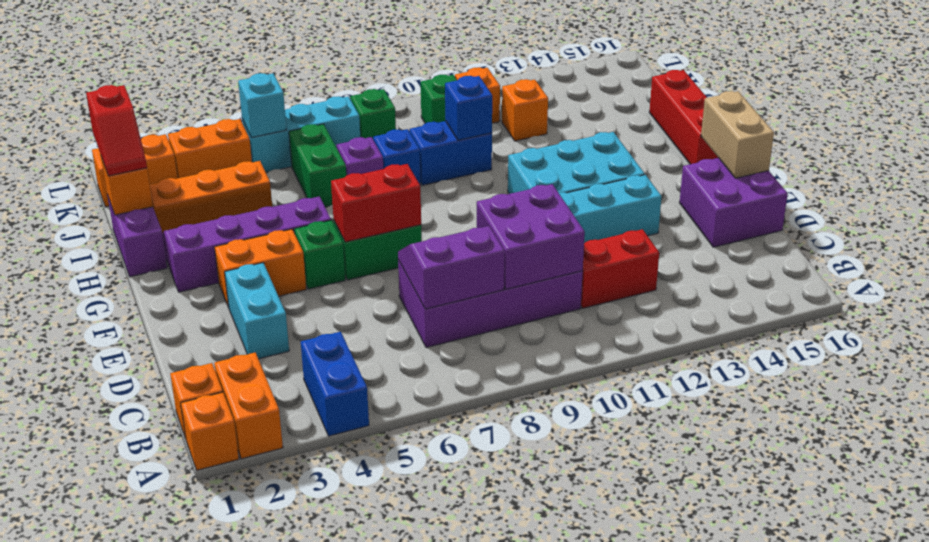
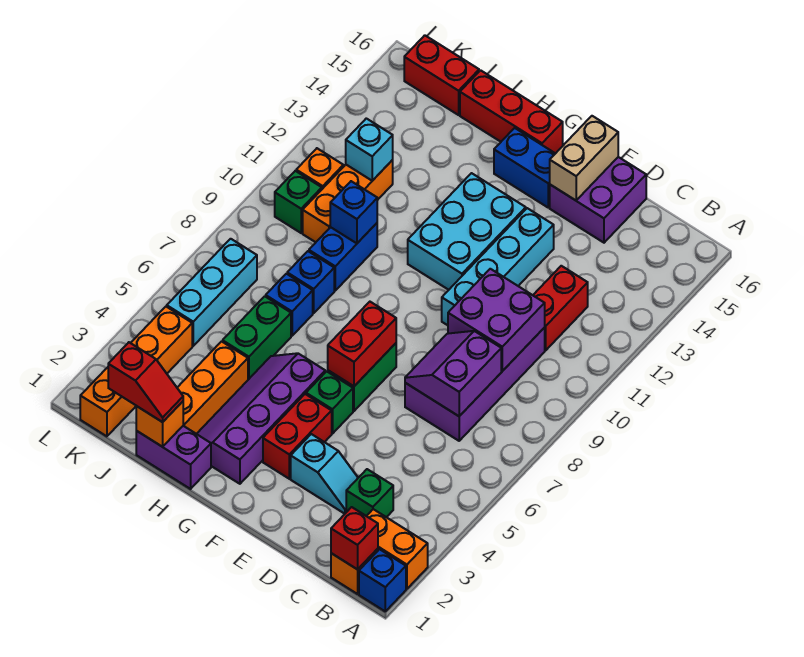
orange brick A1 level 1 -> blue brick A1 level 1
blue brick A4:B4 level 1 -> blue brick F15:G15 level 1
none -> red brick B1 level 2
cyan brick D3:E3 level 1 -> cyan slope D3:E3 level 1 top E
tan brick E16:F16 level 2 -> tan brick E15:E16 level 2
orange brick F3:F4 level 1 -> red brick F3:F4 level 1
green brick I6:J6 level 1 -> green brick I5:I6 level 1
purple brick I7 level 1 -> blue brick I7 level 1
orange brick J12 level 1 -> orange brick J10:J12 level 1
none -> red brick J16:K16 level 1
cyan brick K5 level 2 -> cyan brick J12 level 2
green brick K8 level 1 -> green brick C3 level 1

